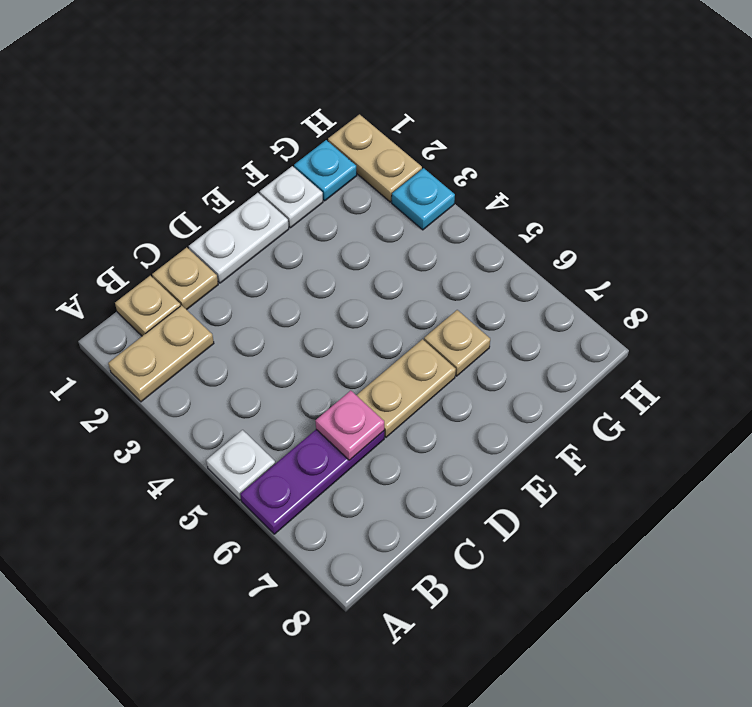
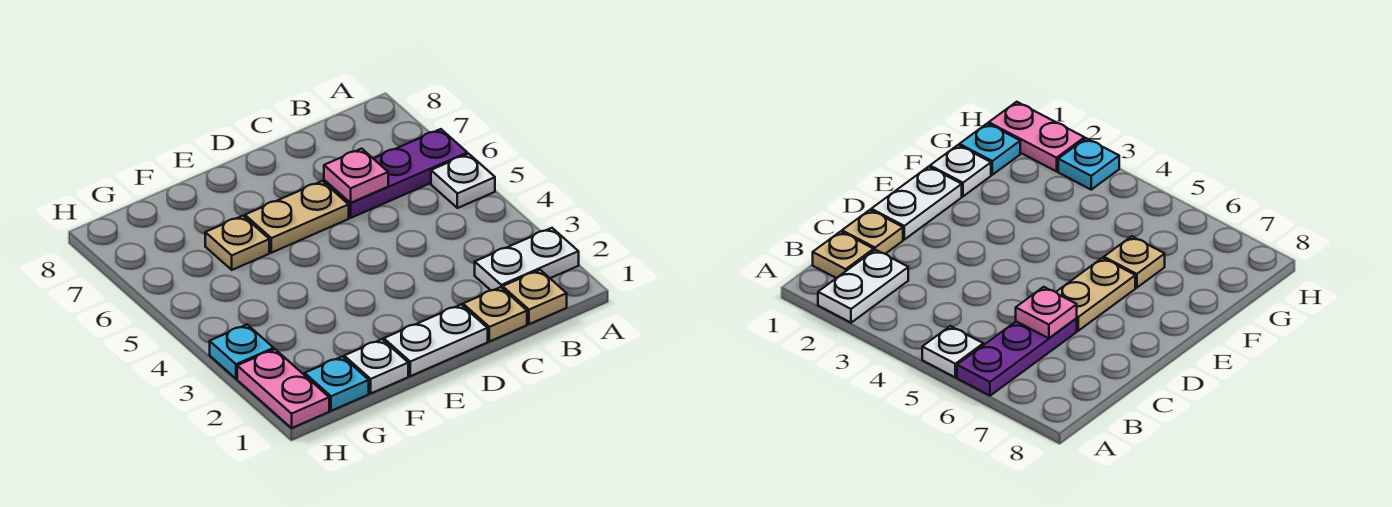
tan plate A2:B2 level 1 -> white plate A2:B2 level 1
tan plate H1:H2 level 1 -> pink plate H1:H2 level 1

